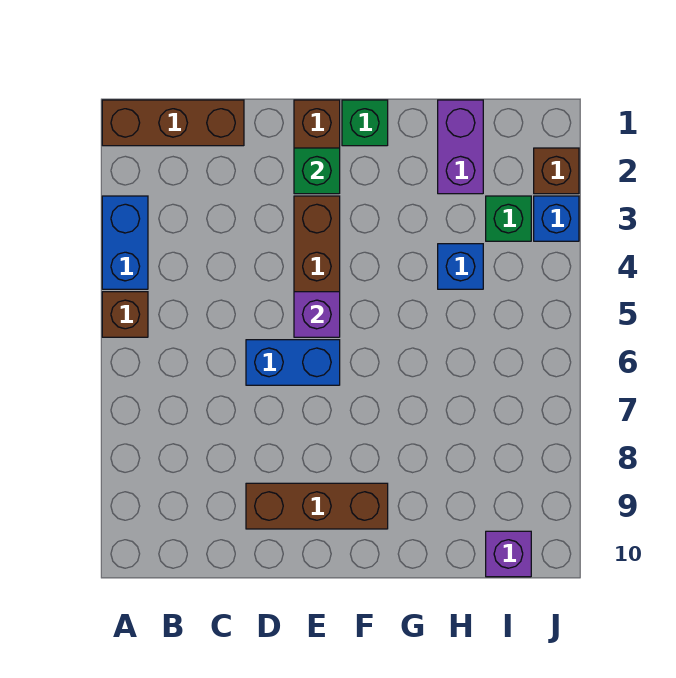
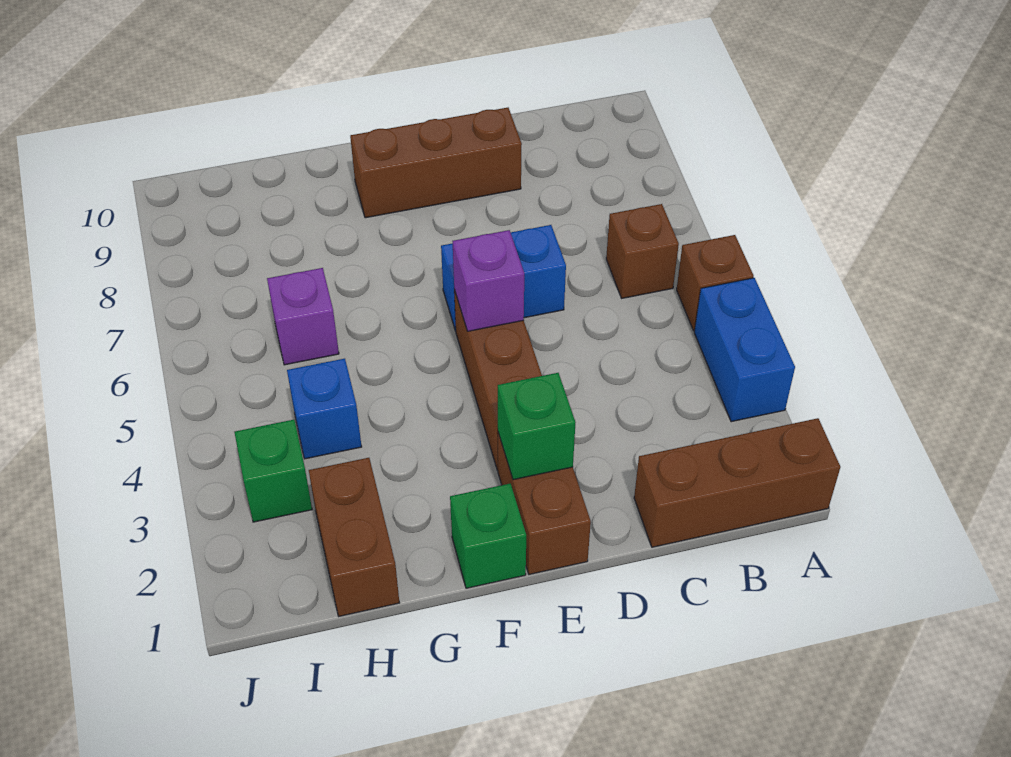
purple brick H1:H2 level 1 -> brown brick H1:H2 level 1
purple brick I10 level 1 -> purple brick H6 level 1
brown brick J2 level 1 -> brown brick B6 level 1
blue brick J3 level 1 -> none

